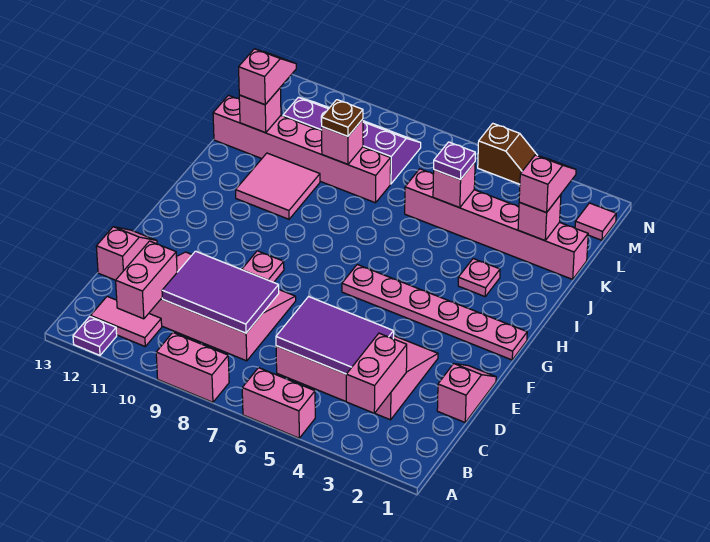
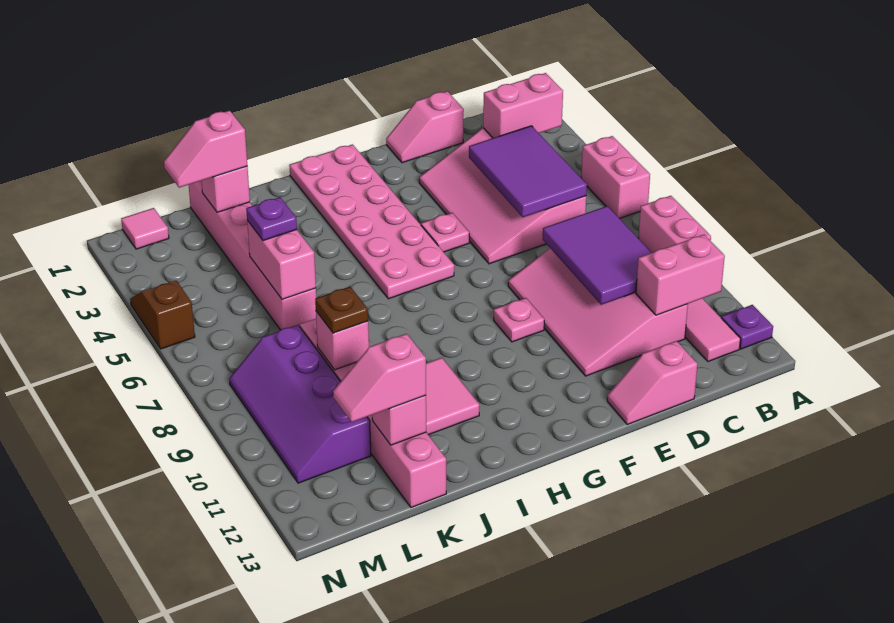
pink plate G1:G6 level 1 -> pink plate G1:H6 level 1
pink plate I3 level 1 -> pink plate F5 level 1
pink brick K5 level 2 -> pink brick K5:K6 level 2

